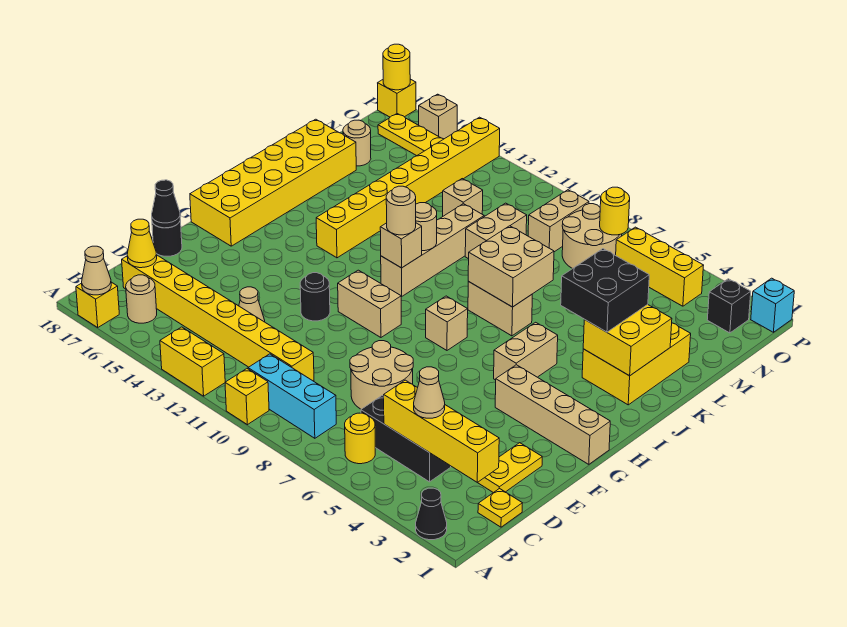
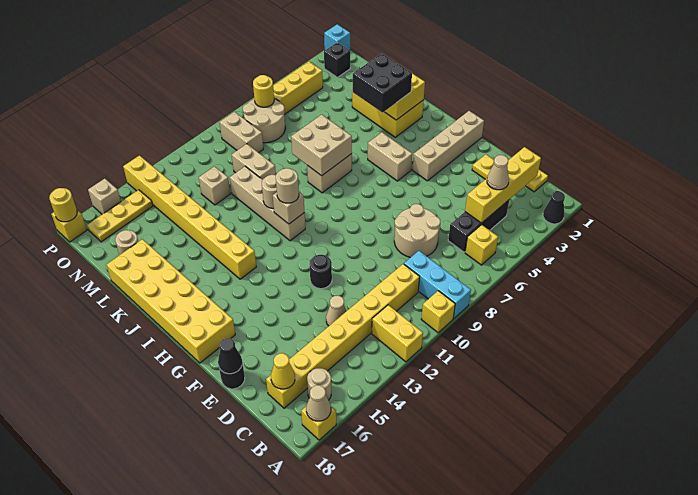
yellow brick A12:A13 level 1 -> yellow brick A12:B12 level 1
yellow round brick B6 level 1 -> yellow brick B6 level 1
cyan brick B8:B10 level 1 -> cyan brick A9:C9 level 1
tan brick G10:G11 level 1 -> none
tan brick H8 level 1 -> none

